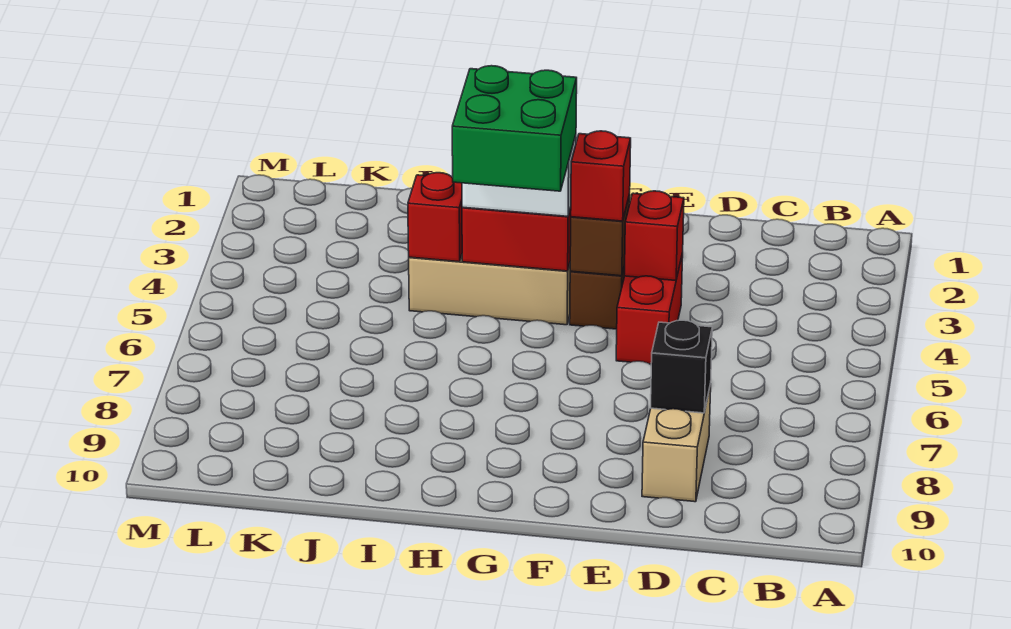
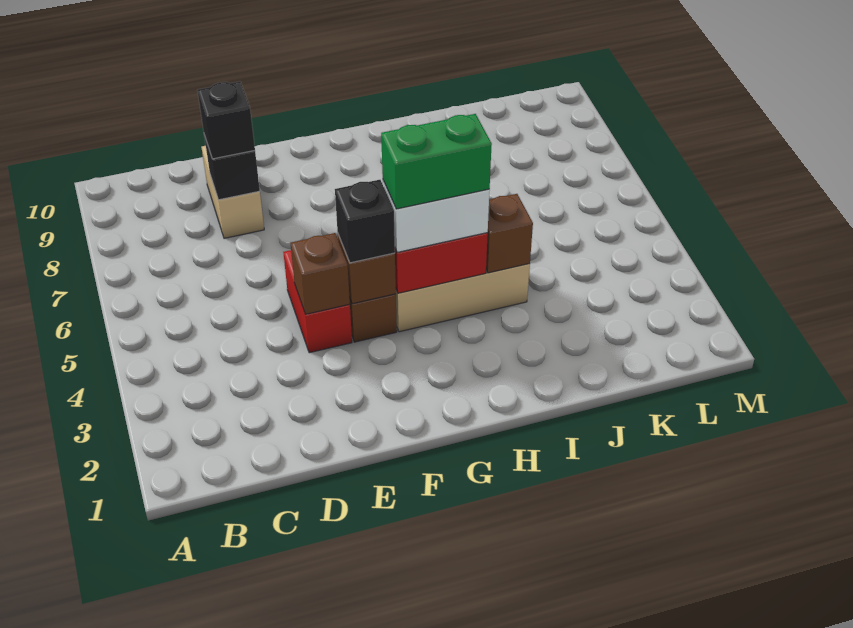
none -> black brick D8 level 3
red brick E4 level 2 -> brown brick E4 level 2
red brick F4 level 3 -> black brick F4 level 3
green brick G4:H5 level 4 -> green brick G4:H4 level 4
red brick I4 level 2 -> brown brick I4 level 2

